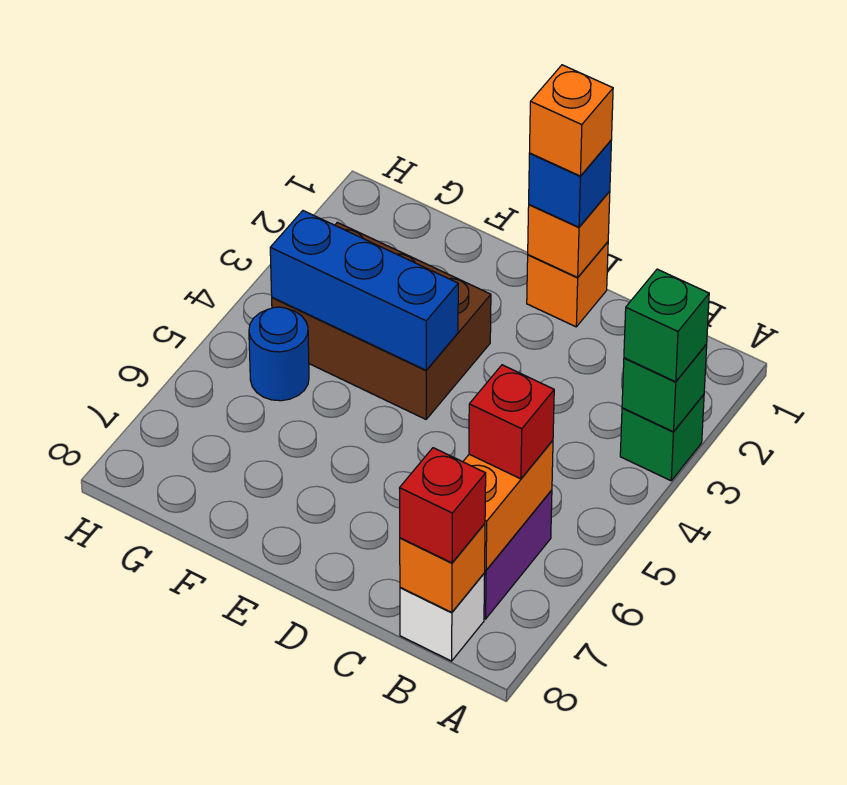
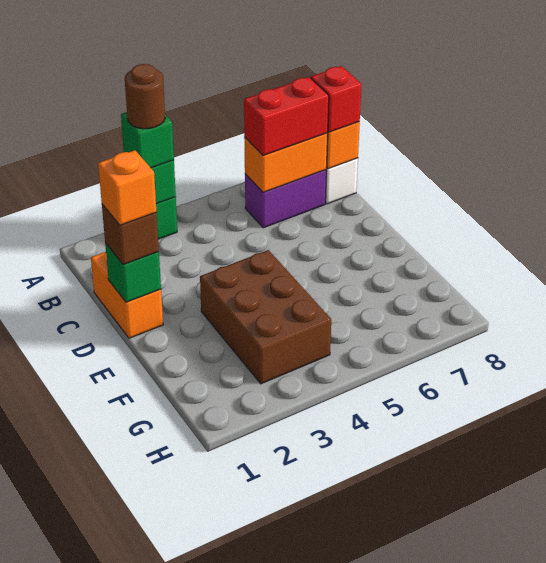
none -> brown round brick A3 level 4
red brick B6 level 3 -> red brick B6:B7 level 3
orange brick D1 level 1 -> orange brick C1:D1 level 1
orange brick D1 level 2 -> green brick D1 level 2
blue brick D1 level 3 -> brown brick D1 level 3
blue brick E4:G4 level 2 -> none
blue round brick G5 level 1 -> none

